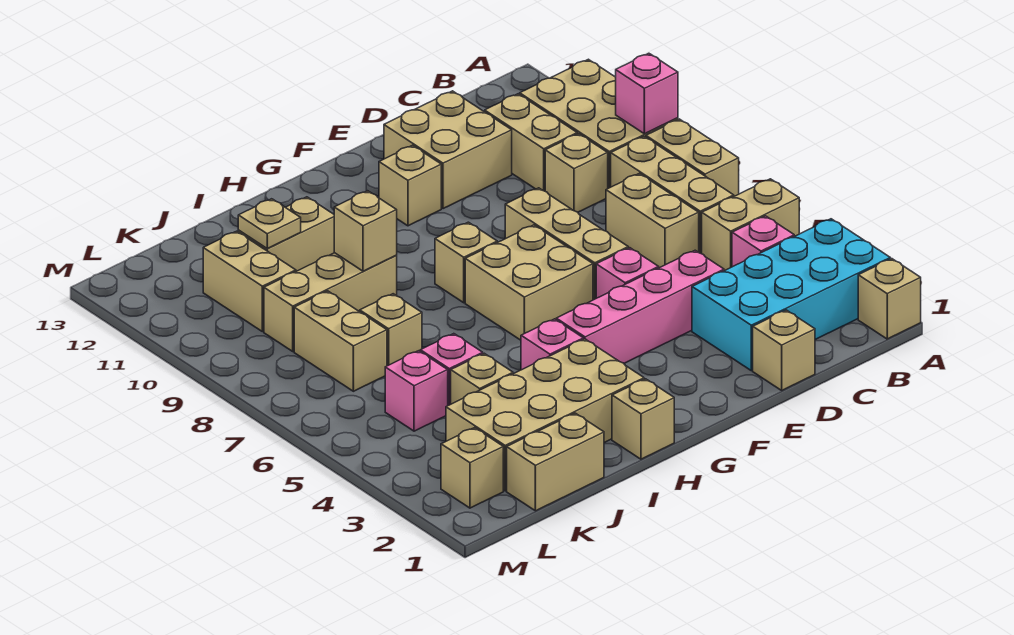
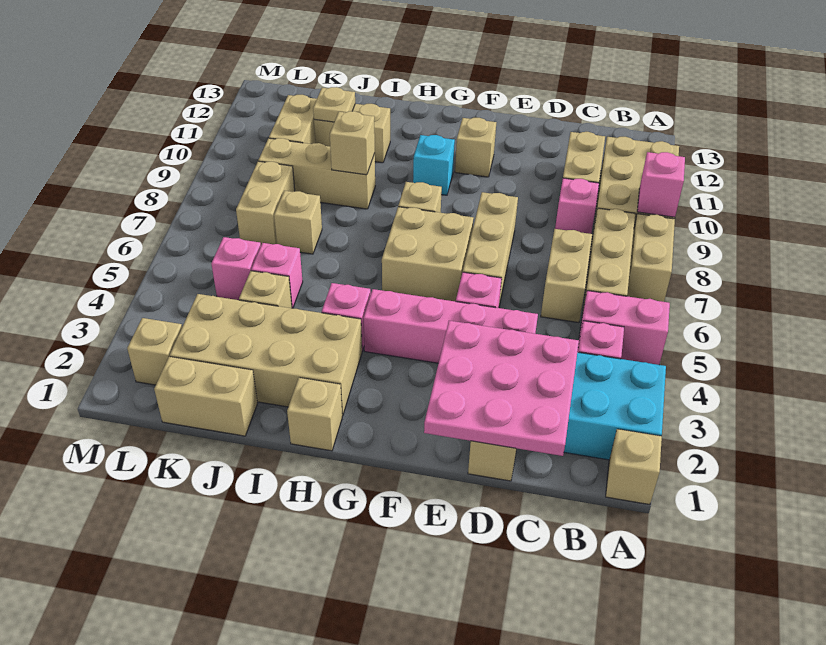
tan brick A5:B5 level 1 -> pink brick A5:B5 level 1
none -> pink plate C1:E3 level 2
tan brick C9 level 1 -> pink brick C9 level 1
tan brick D11:E12 level 1 -> none
none -> cyan brick G10 level 1

